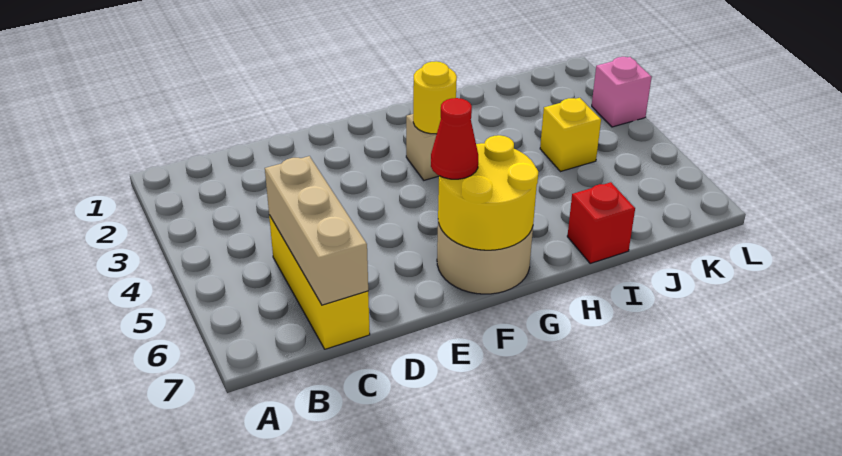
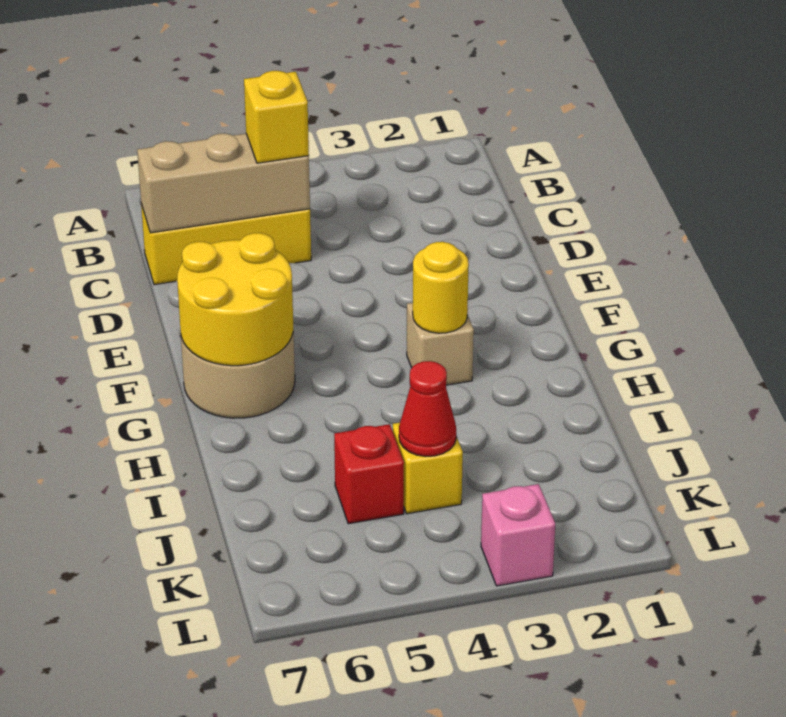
none -> yellow brick C5 level 3
red cone F6 level 3 -> red cone J4 level 2
red brick I7 level 1 -> red brick J5 level 1

